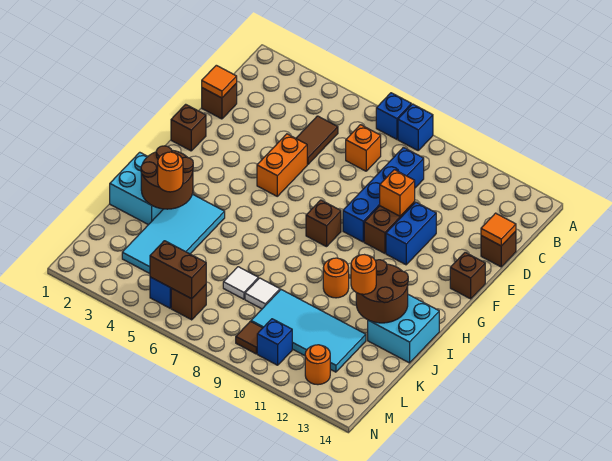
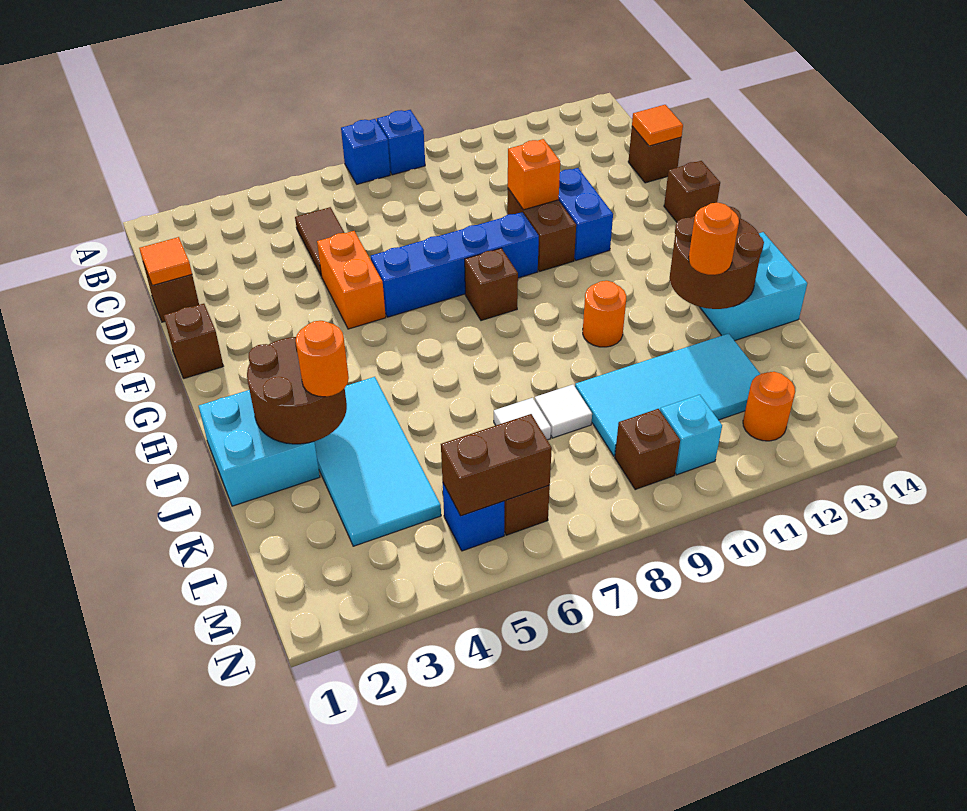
orange brick C7 level 1 -> none
blue brick C9:F9 level 1 -> blue brick F6:F9 level 1
brown tile M9 level 1 -> brown brick M9 level 1
blue brick M10 level 1 -> cyan brick M10 level 1

